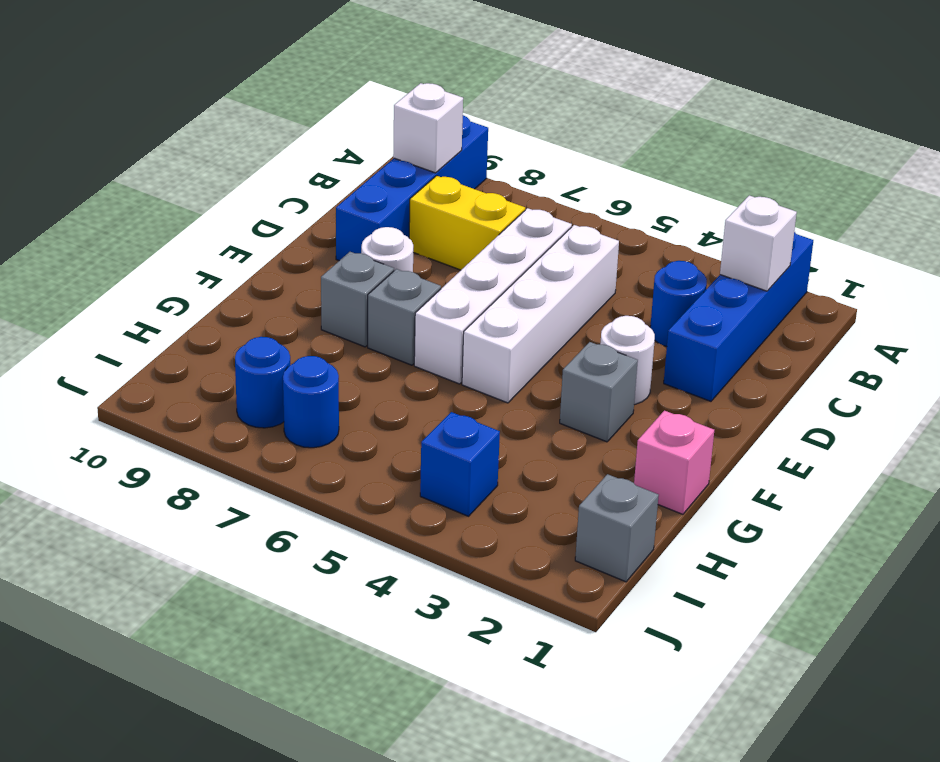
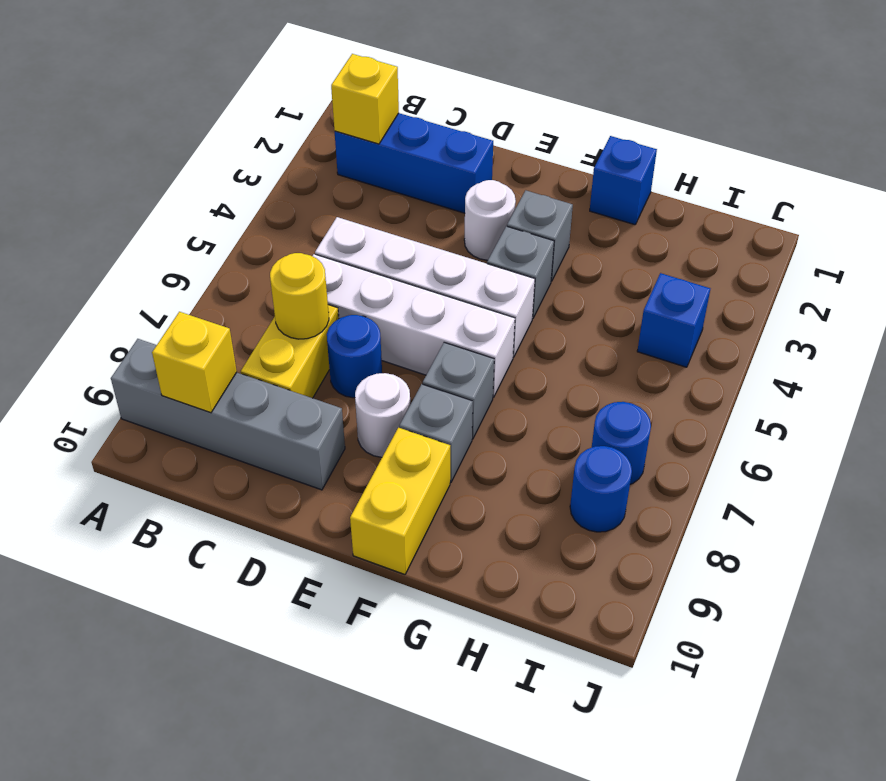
blue brick A2:D2 level 1 -> blue brick B2:D2 level 1
blue brick A9:D9 level 1 -> grey brick A9:D9 level 1
white brick B2 level 2 -> yellow brick B2 level 2
white brick B9 level 2 -> yellow brick B9 level 2
blue round brick C3 level 1 -> blue round brick D7 level 1
none -> yellow round brick C7 level 2
none -> yellow brick F9:F10 level 1
pink brick G1 level 1 -> blue brick G1 level 1
grey brick I1 level 1 -> grey brick F4 level 1

